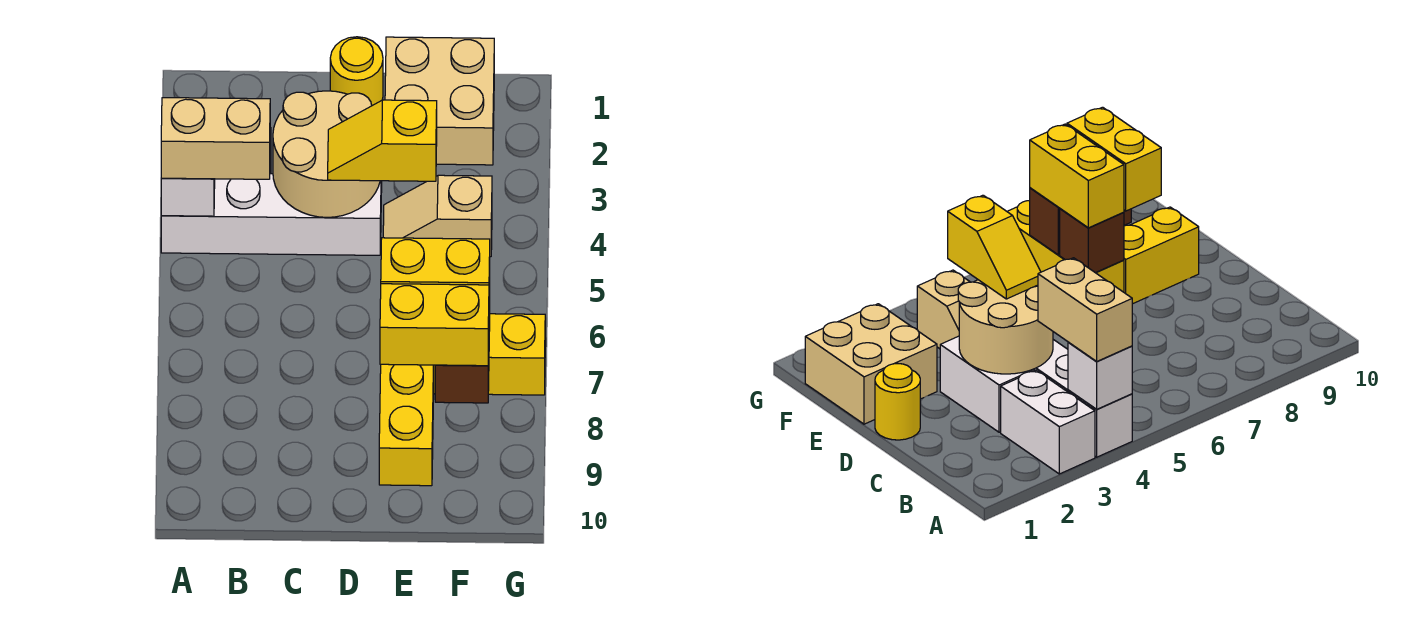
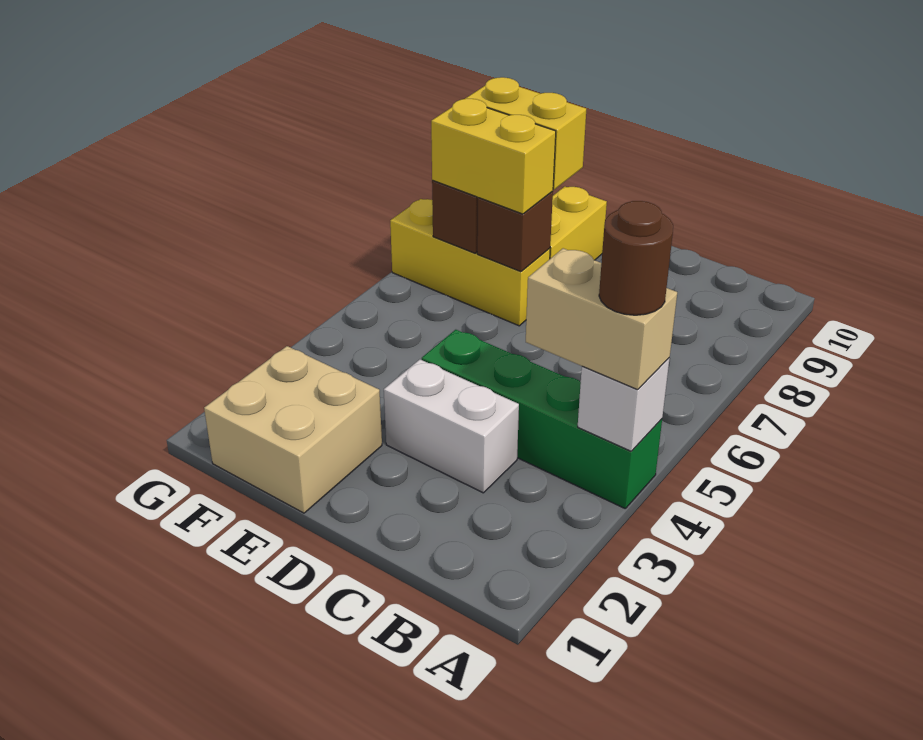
white brick A3:B3 level 1 -> none
white brick A4:D4 level 1 -> green brick A4:D4 level 1
none -> brown round brick A4 level 4
tan round brick C3:D4 level 2 -> none
yellow round brick D1 level 1 -> none
yellow slope D4:E4 level 3 top E -> none
tan slope E4:F4 level 1 top F -> none

